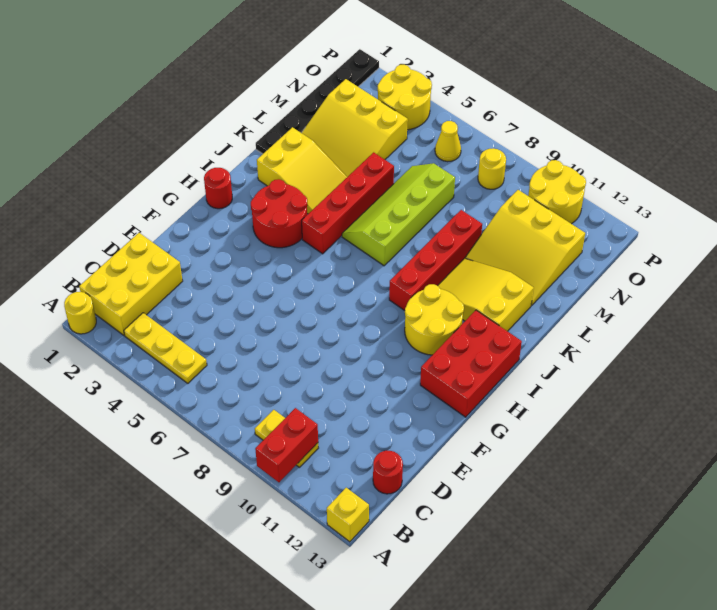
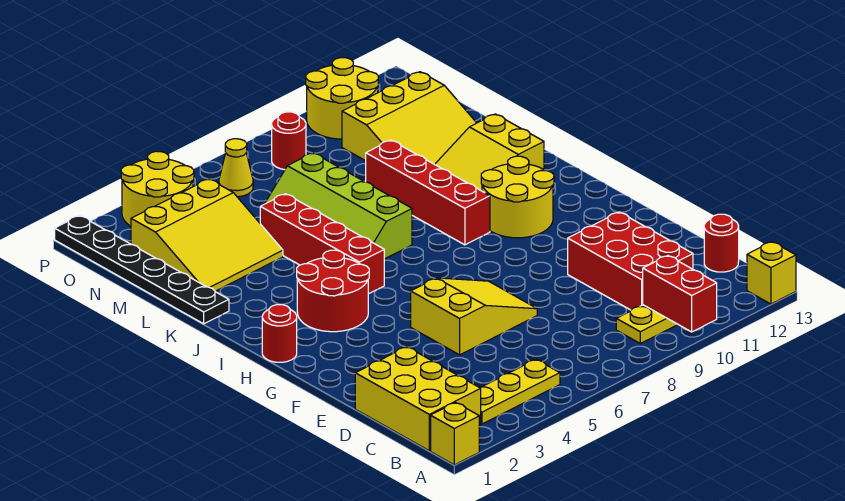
yellow round brick A1 level 1 -> yellow brick A1 level 1
red brick G12:I13 level 1 -> red brick C10:E11 level 1
yellow slope J2:K4 level 1 top 2 -> yellow slope E5:F7 level 1 top 5
yellow round brick O8 level 1 -> red round brick O8 level 1

